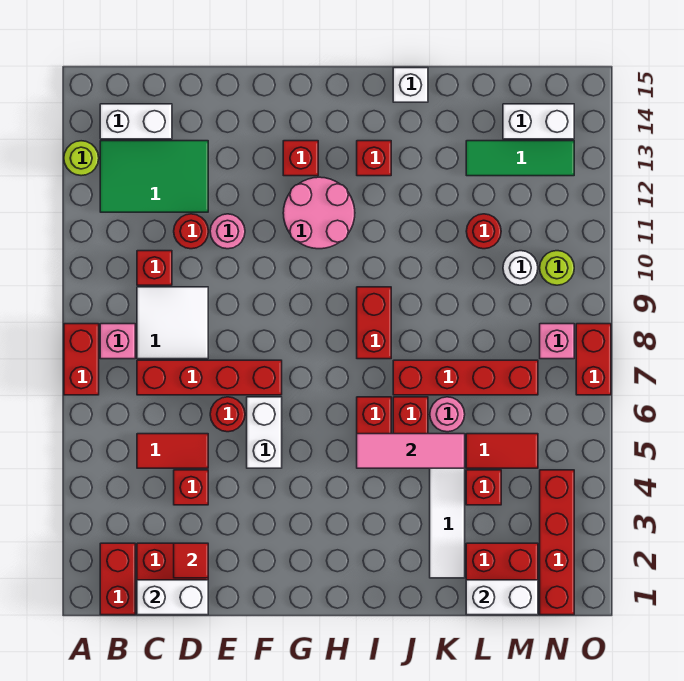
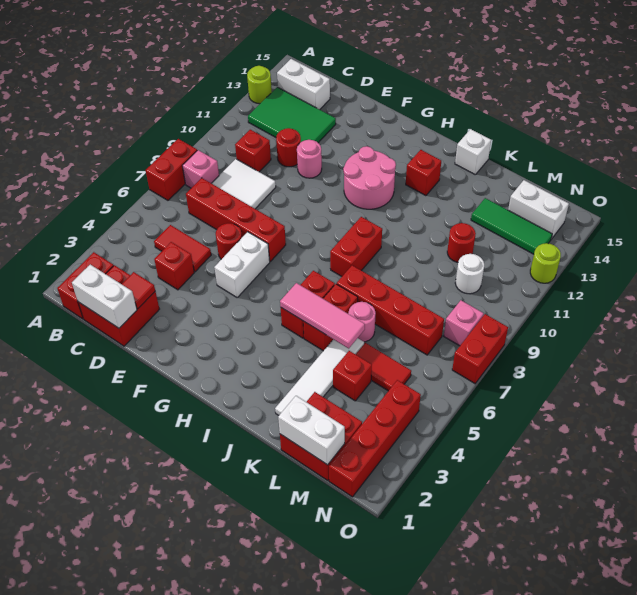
red brick G13 level 1 -> none
lime round brick N10 level 1 -> lime round brick O12 level 1

